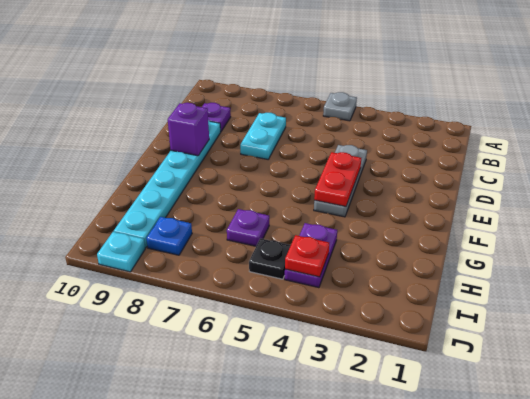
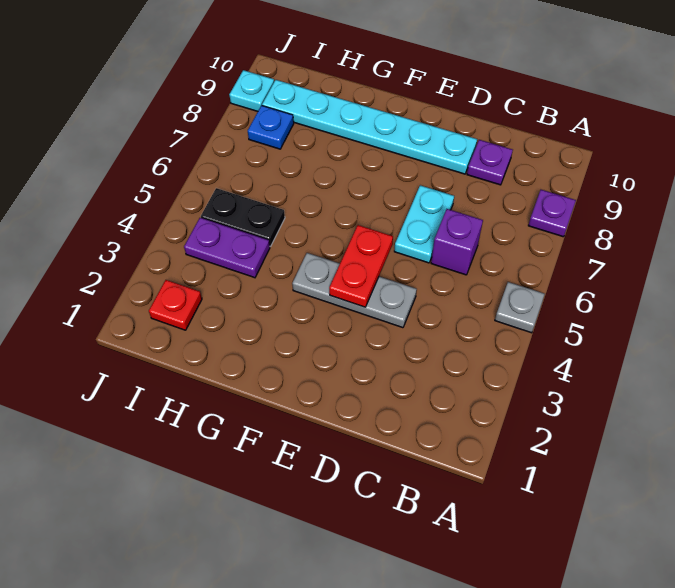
cyan plate C7:D7 level 1 -> cyan plate D6:D7 level 1
red plate E4:F4 level 2 -> red plate E4:E5 level 2
purple brick E9 level 2 -> purple brick C6 level 1
purple plate H6 level 1 -> purple plate A8 level 1
red plate I4 level 2 -> red plate I2 level 1
black plate I5 level 1 -> black plate H5:I5 level 1

